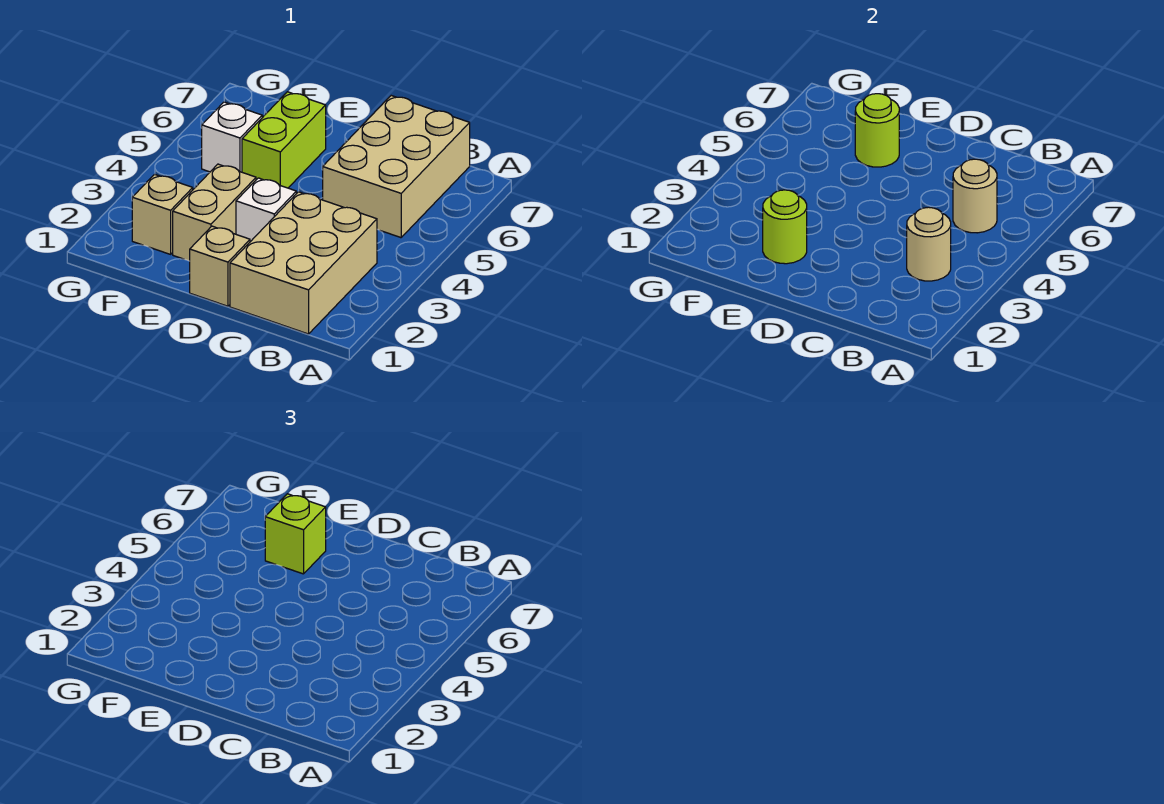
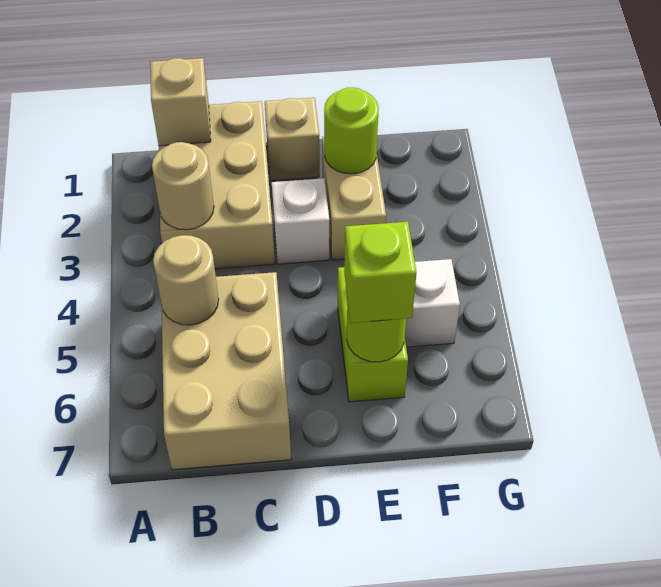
tan brick F2 level 1 -> tan brick B1 level 2

